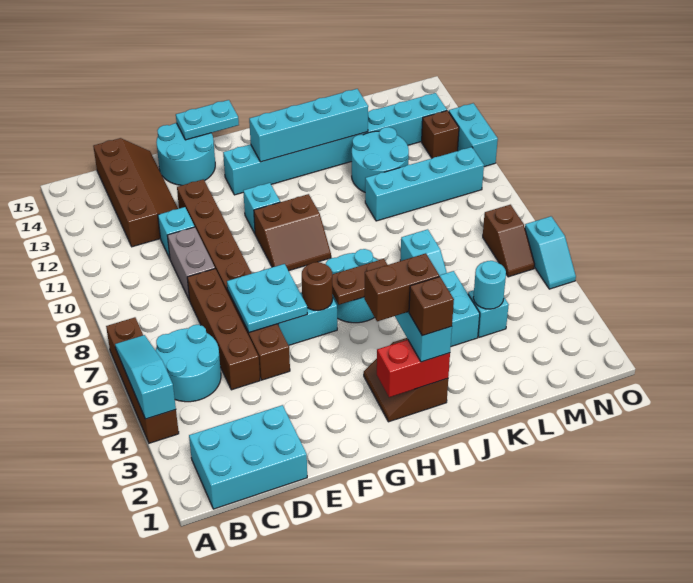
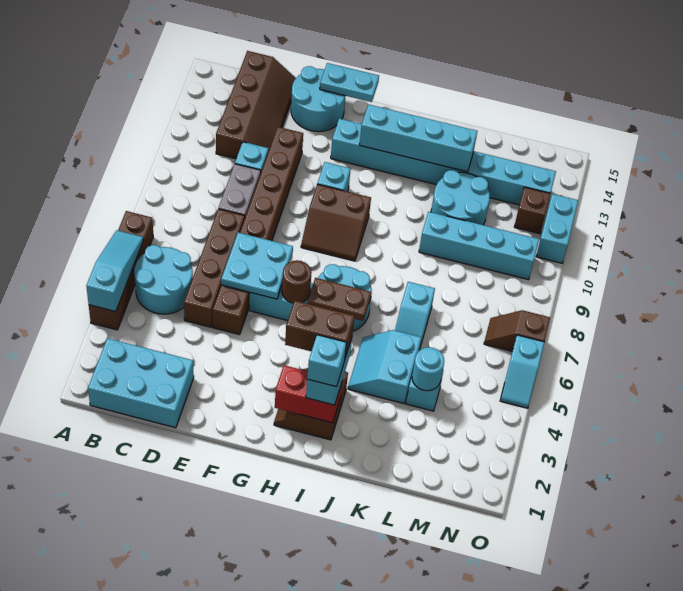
brown brick I2 level 4 -> cyan brick I2 level 4
brown slope N6:N7 level 1 top 7 -> brown slope N7:O7 level 1 top O

